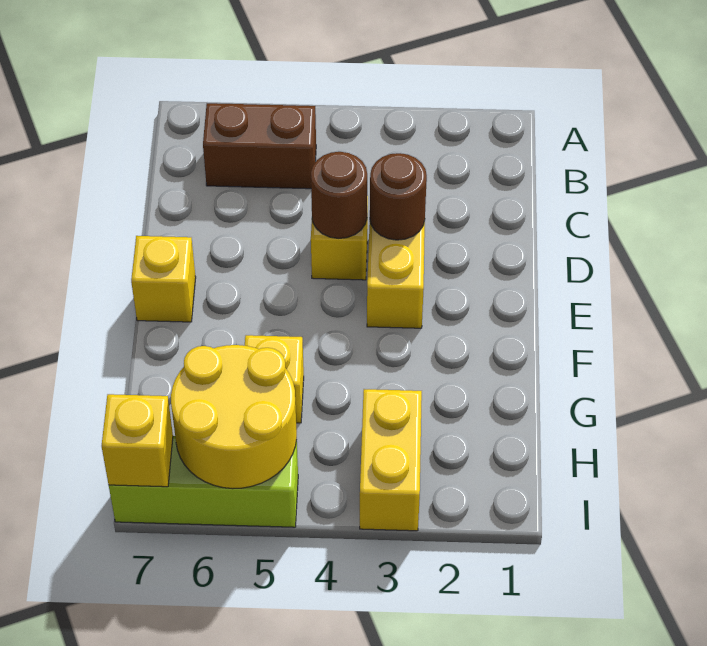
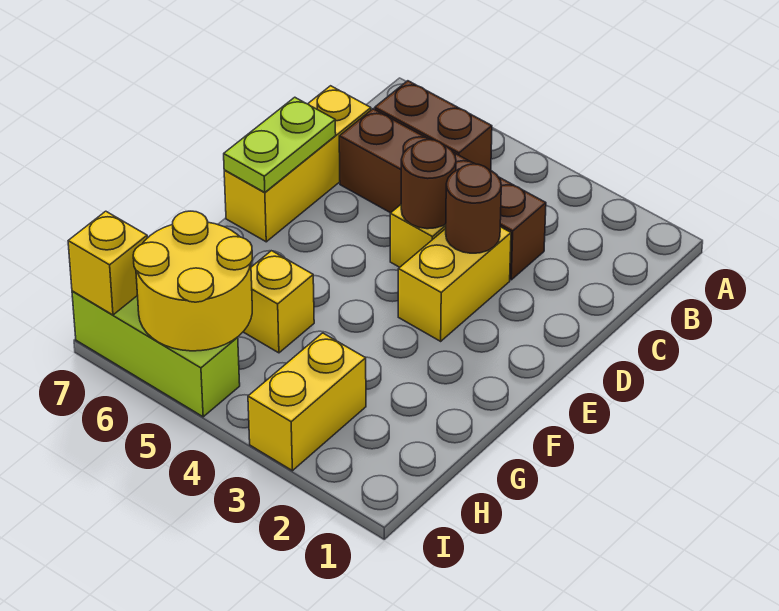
none -> brown brick C3:C6 level 1
none -> lime plate D7:E7 level 2
yellow brick E7 level 1 -> yellow brick C7:E7 level 1

